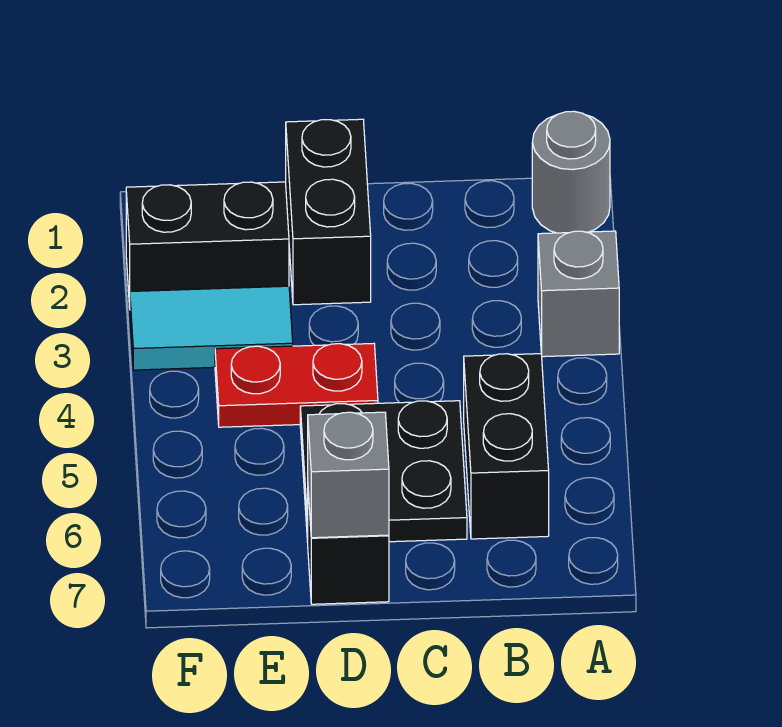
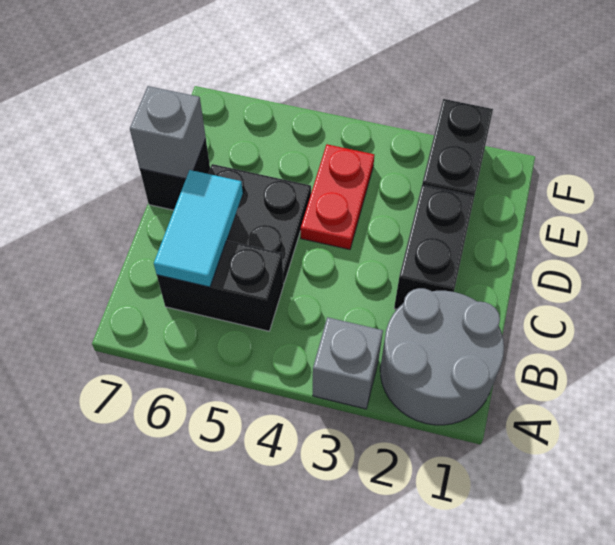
grey round brick A1 level 1 -> grey round brick A1:B2 level 1
black brick D1:D2 level 1 -> black brick C2:D2 level 1
cyan tile E3:F3 level 1 -> cyan tile B6:C6 level 2

